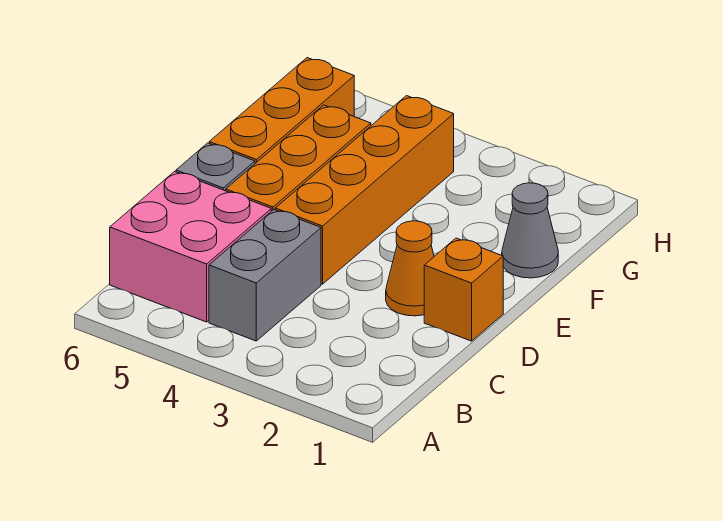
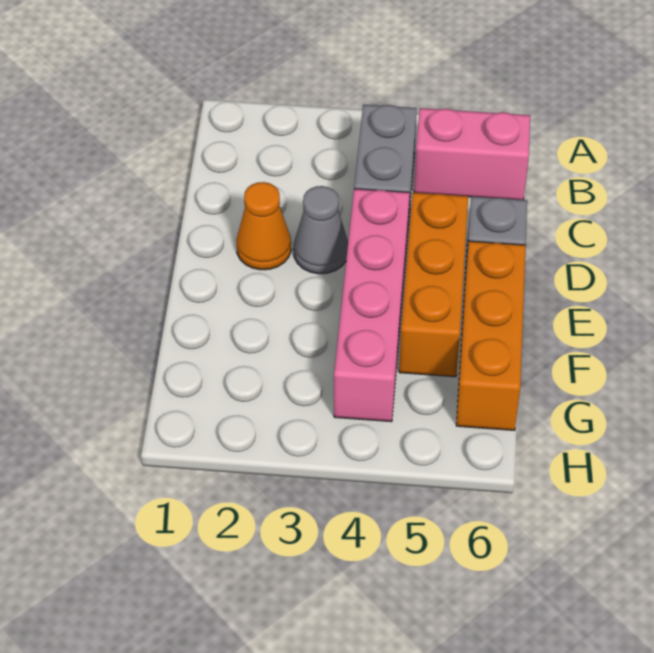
pink brick B5:C6 level 1 -> pink brick B5:B6 level 1
orange brick D1 level 1 -> none
orange brick D4:G4 level 1 -> pink brick D4:G4 level 1
grey cone F1 level 1 -> grey cone D3 level 1

